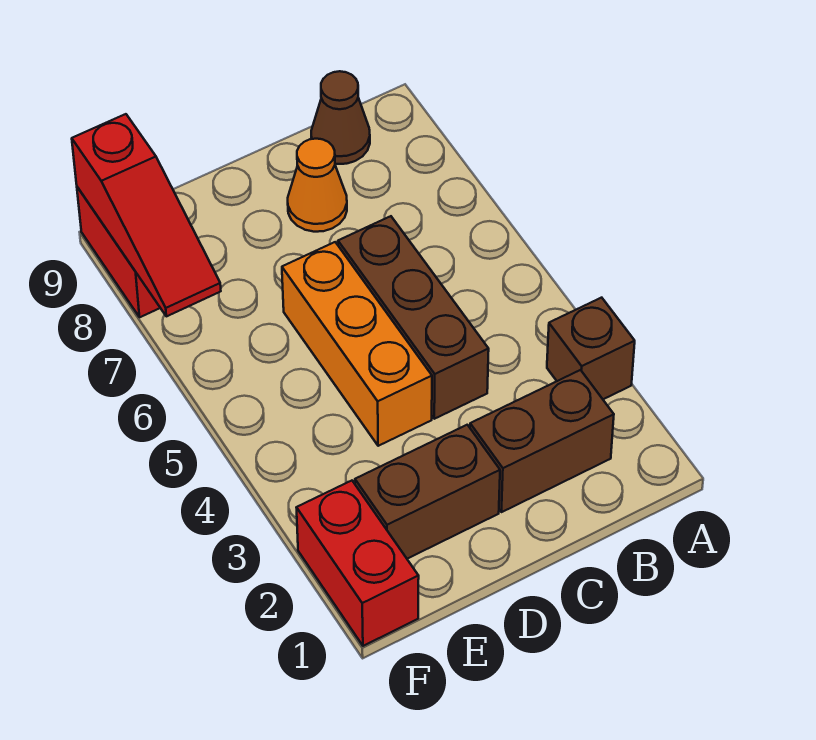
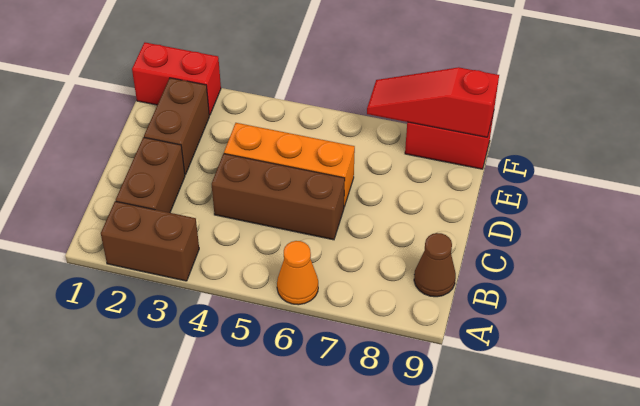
brown brick A3 level 1 -> brown brick A2:A3 level 1
orange cone C8 level 1 -> orange cone A6 level 1

